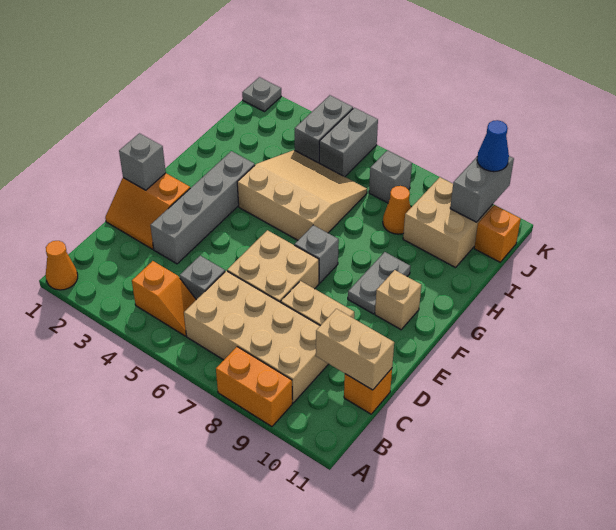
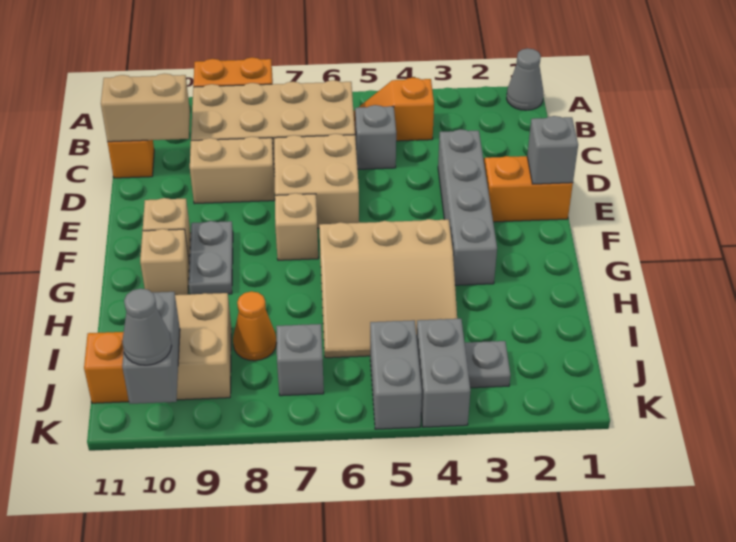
orange cone A1 level 1 -> grey cone A1 level 1
grey brick F7 level 1 -> tan brick F7 level 1
none -> tan brick G10 level 1
grey plate K1 level 1 -> grey plate J3 level 1
blue cone K10 level 3 -> grey cone K10 level 3

